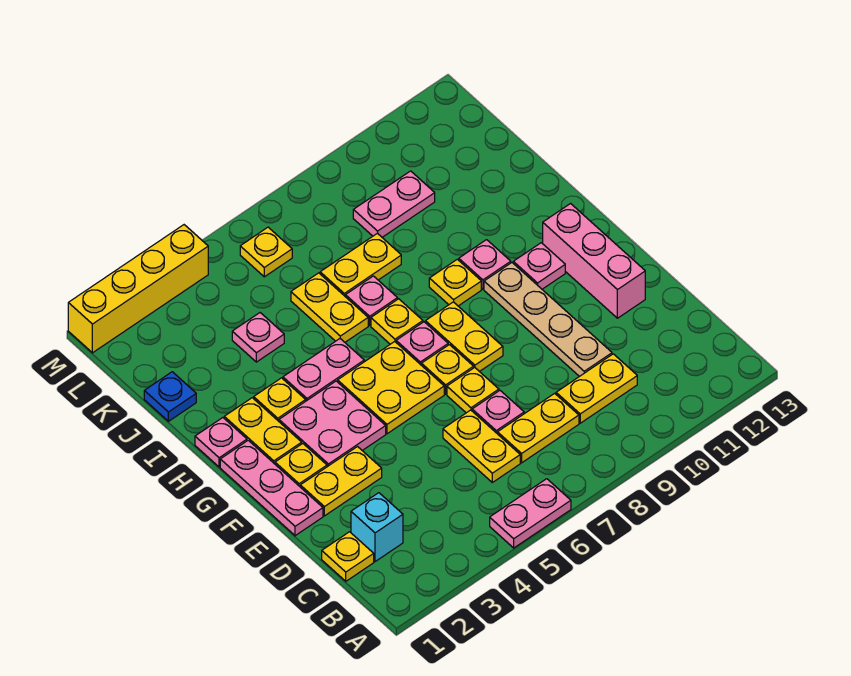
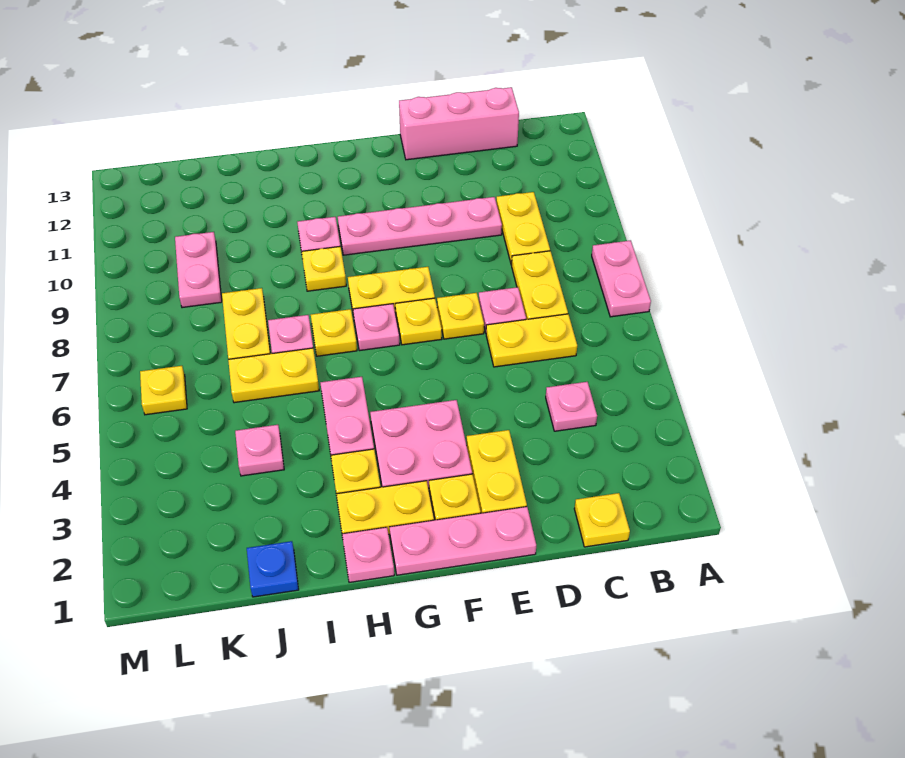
pink plate A5:A6 level 1 -> pink plate A7:A8 level 1
cyan brick C2 level 1 -> none
tan plate D10:G10 level 1 -> pink plate D10:G10 level 1
pink brick E12:G12 level 1 -> pink brick C13:E13 level 1
yellow plate F5:G6 level 1 -> none
pink plate G11 level 1 -> pink plate C4 level 1
yellow brick M1:M4 level 1 -> none

